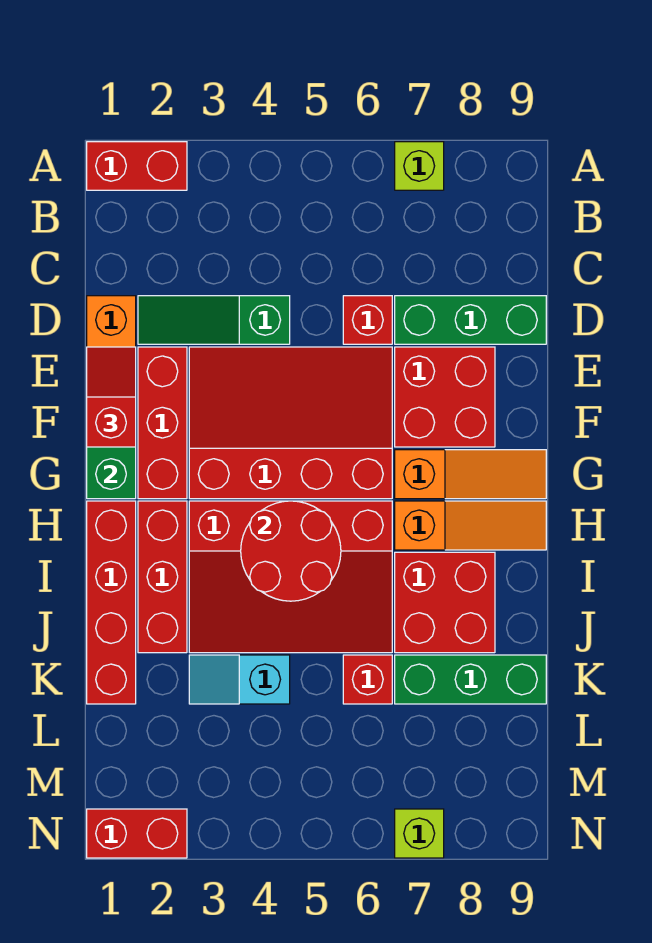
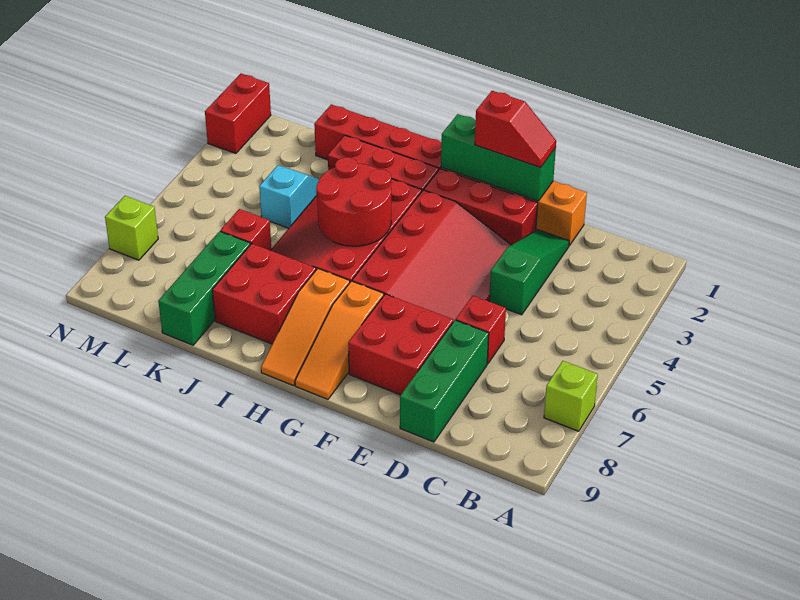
red brick A1:A2 level 1 -> none

